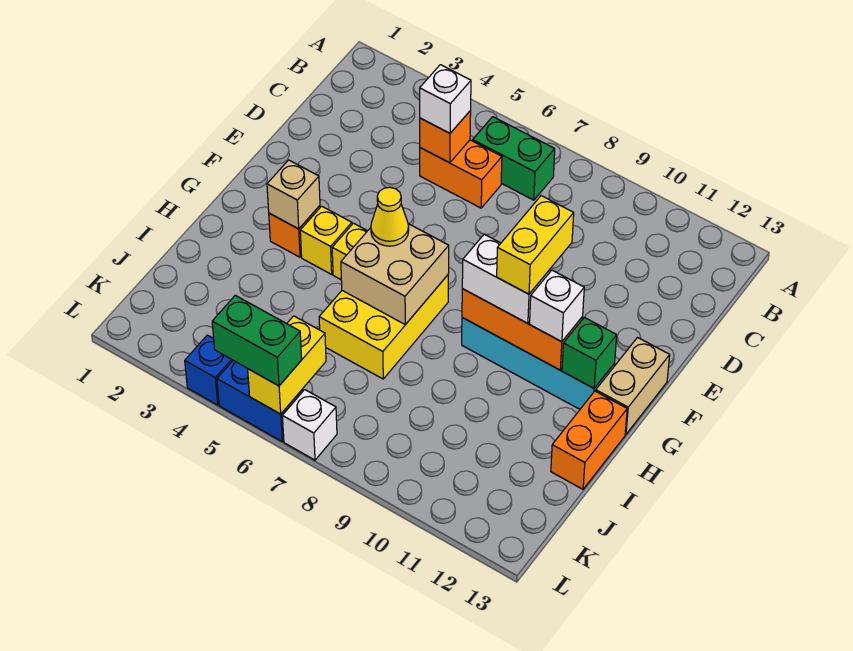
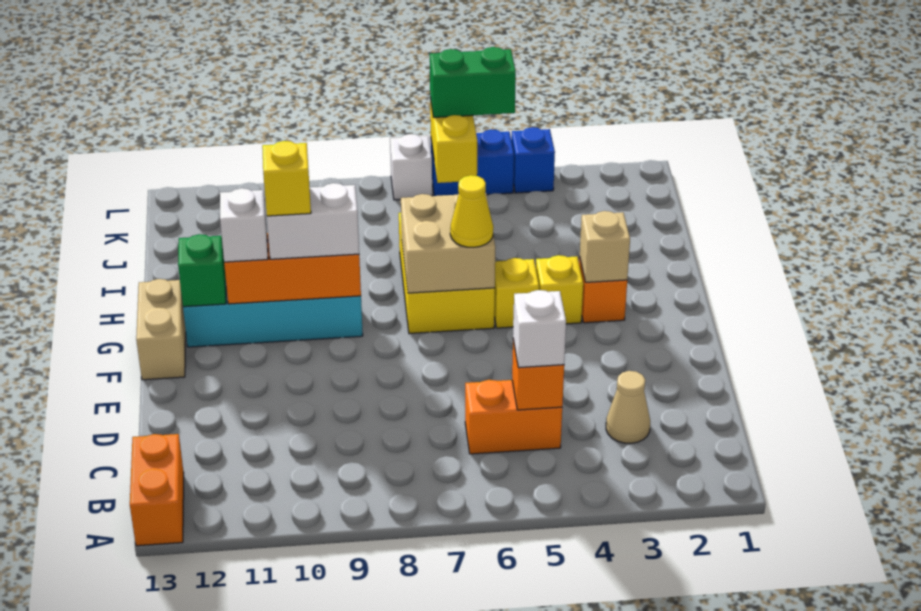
green brick B6:B7 level 1 -> none
none -> tan cone C3 level 1
yellow brick F10:G10 level 4 -> yellow brick G10 level 4
orange brick H13:I13 level 1 -> orange brick A13:B13 level 1

